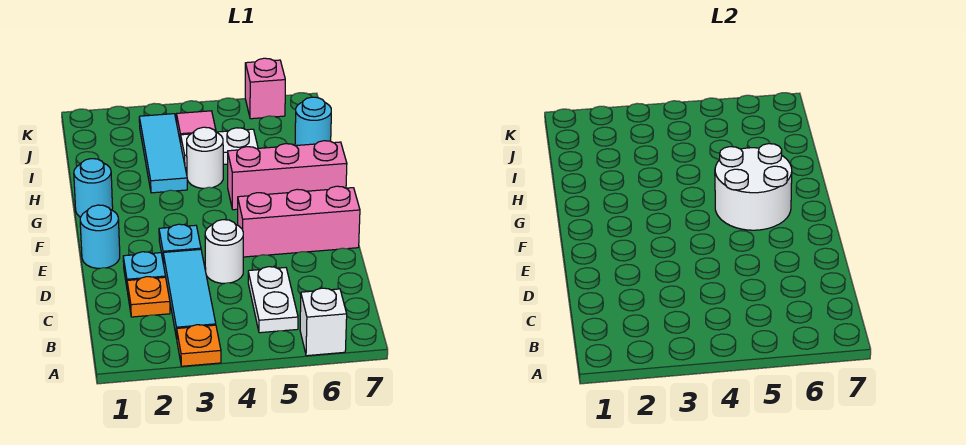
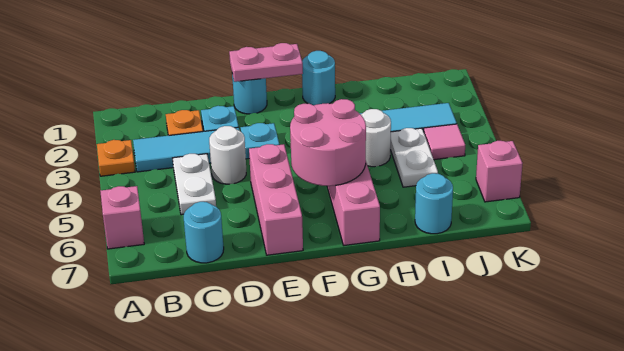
white brick A6 level 1 -> pink brick A6 level 1
white plate B5:C5 level 1 -> white plate C4:C5 level 1
none -> cyan round brick C7 level 1
none -> pink plate E1:F1 level 2
white round brick F5:G6 level 2 -> pink round brick F5:G6 level 2

